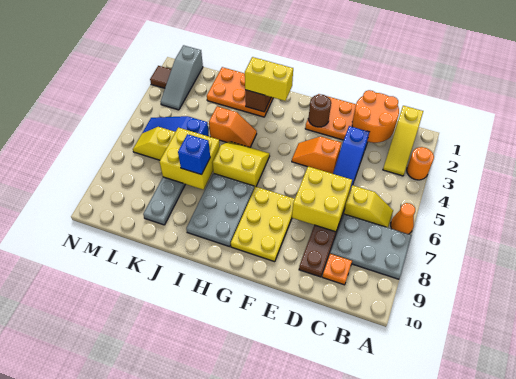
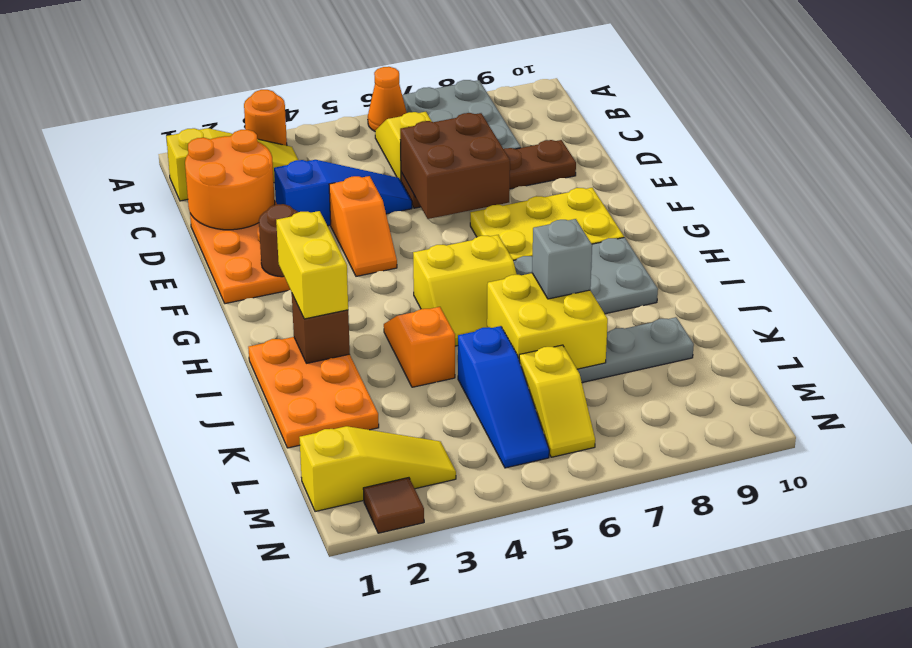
orange plate C9 level 1 -> none
yellow brick D6:E7 level 2 -> brown brick D6:E7 level 2
yellow slope H5:I6 level 1 top 6 -> yellow slope H5:I6 level 1 top H
blue brick J7 level 3 -> grey brick J7 level 3
grey slope M1:M3 level 1 top 1 -> yellow slope M1:M3 level 1 top 1

